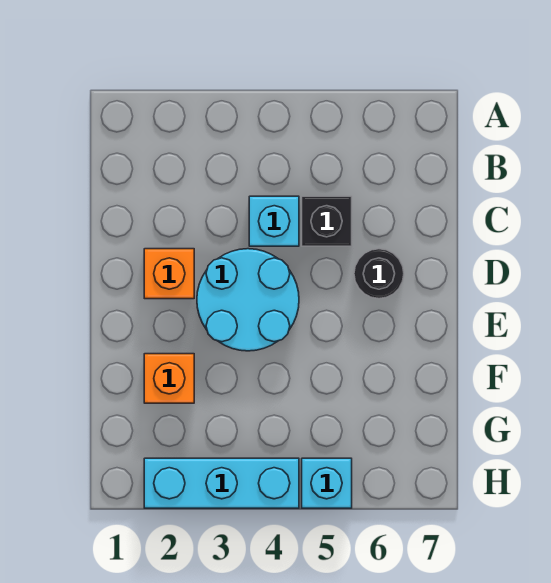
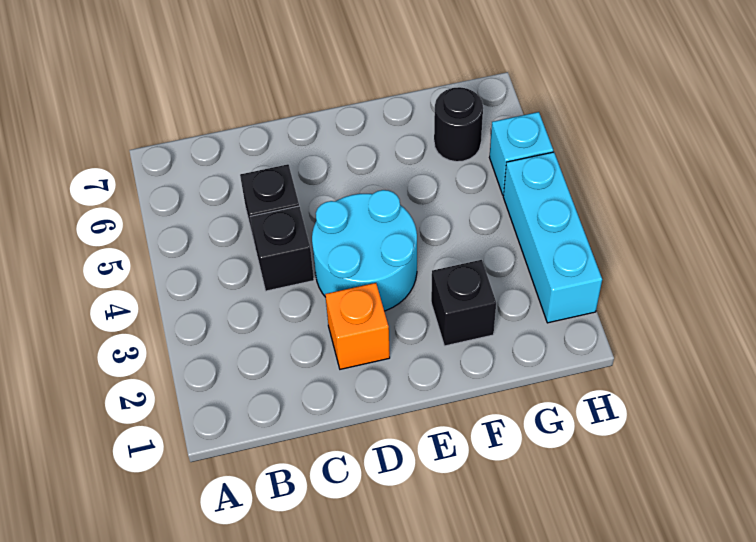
cyan brick C4 level 1 -> black brick C4 level 1
black round brick D6 level 1 -> black round brick G6 level 1
orange brick F2 level 1 -> black brick F2 level 1

